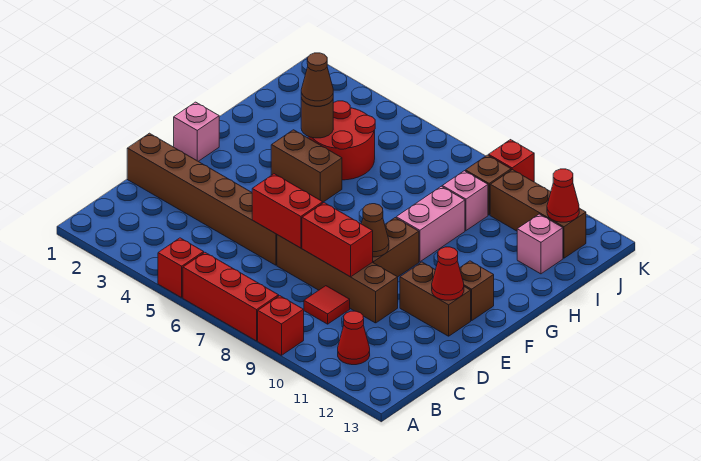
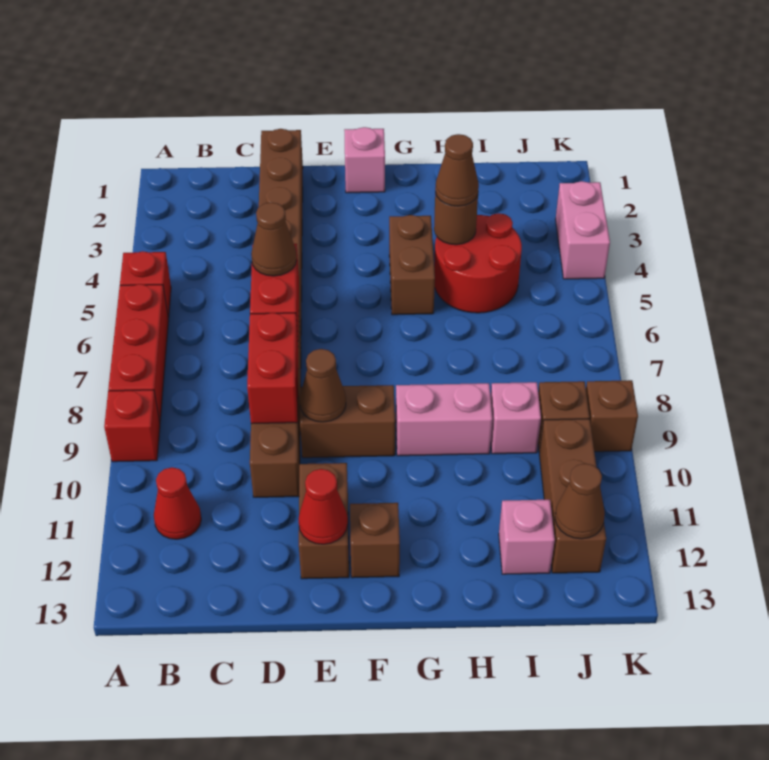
red tile C9 level 1 -> none
none -> brown cone D6 level 3
red cone J12 level 2 -> brown cone J12 level 2
none -> pink brick K3:K4 level 1
red brick K9 level 1 -> brown brick K9 level 1

